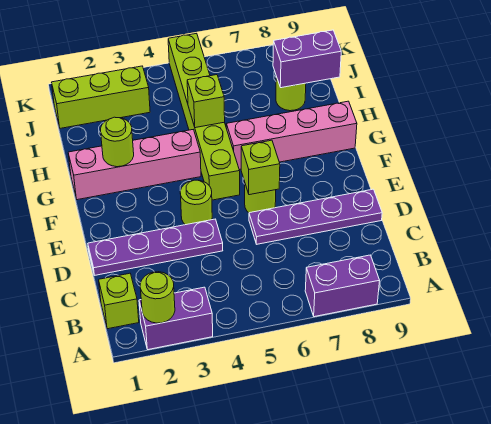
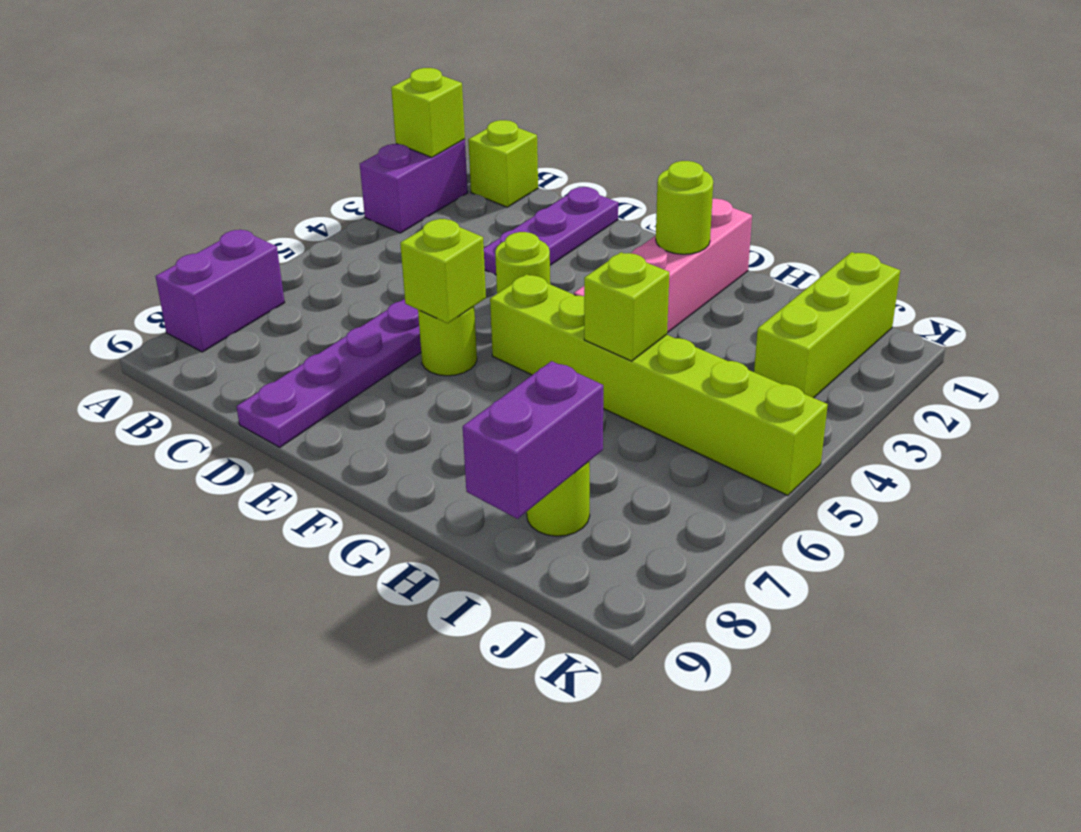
lime round brick A2 level 2 -> lime brick A2 level 2
purple plate D1:D4 level 1 -> purple plate D1:D3 level 1
pink brick G6:G9 level 1 -> none

